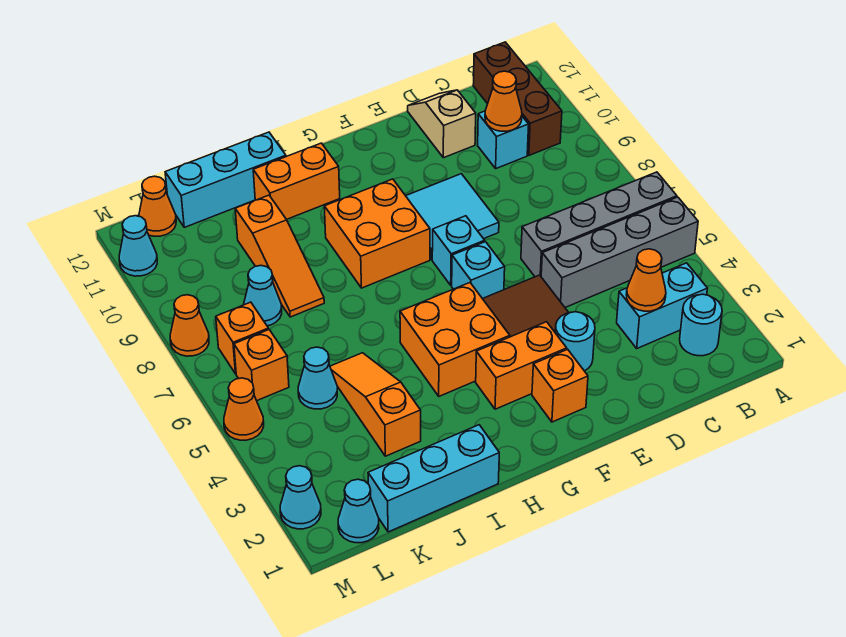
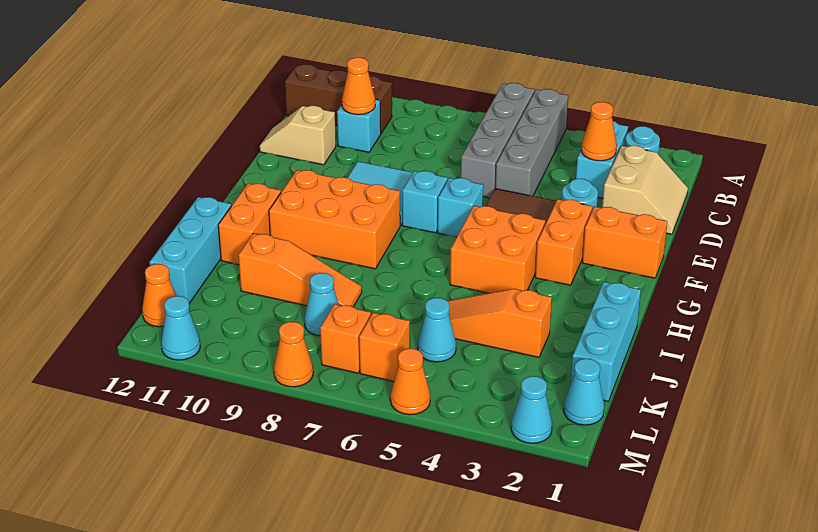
none -> tan slope C1:D2 level 1 top 2
orange brick F2 level 1 -> orange brick F1:F2 level 1
orange brick G8:H9 level 1 -> orange brick G8:H10 level 1

